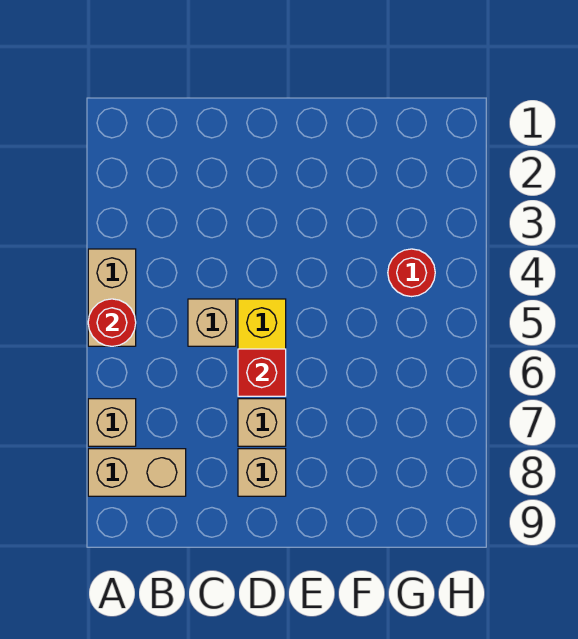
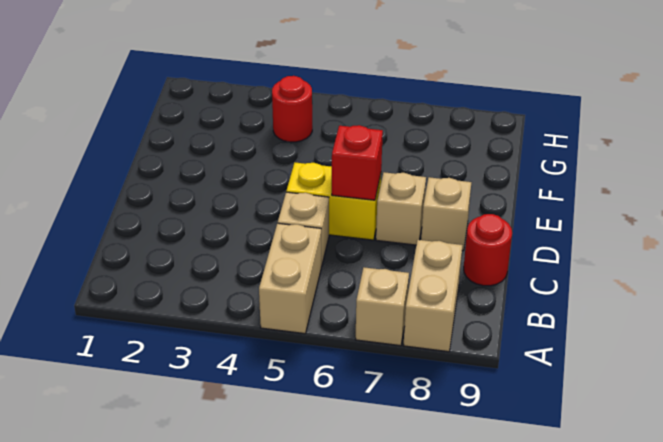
tan brick A4:A5 level 1 -> tan brick A5:B5 level 1
red round brick A5 level 2 -> red round brick C9 level 1

